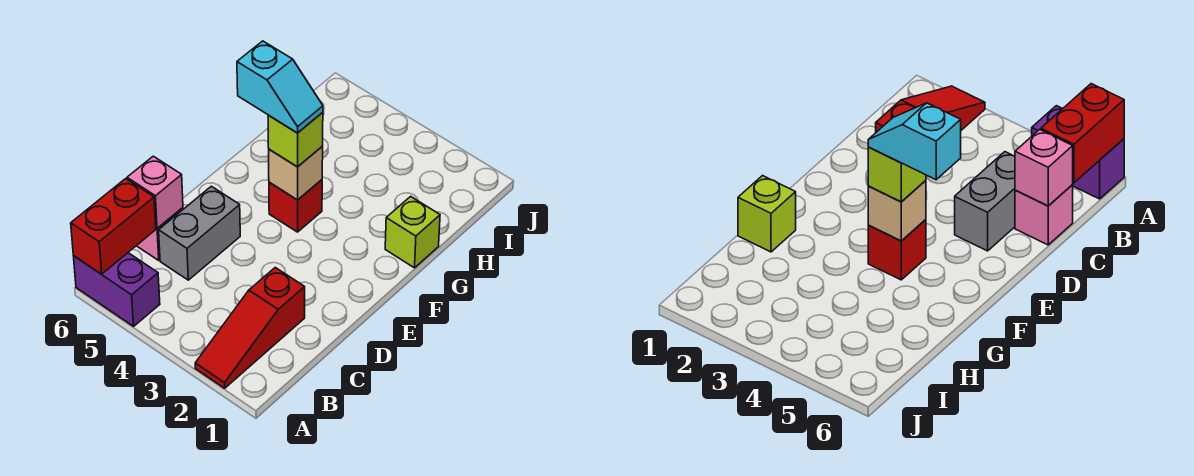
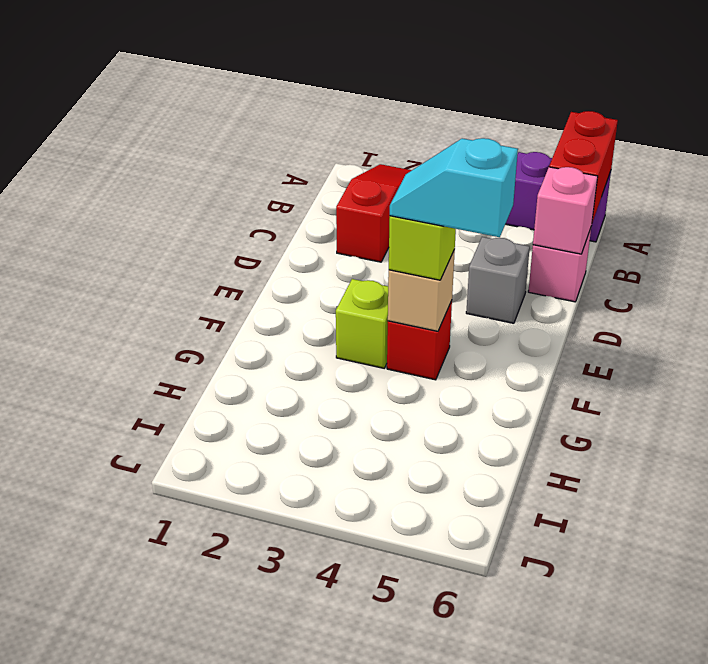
grey brick C5:D5 level 1 -> grey brick D5 level 1
lime brick G1 level 1 -> lime brick F3 level 1

